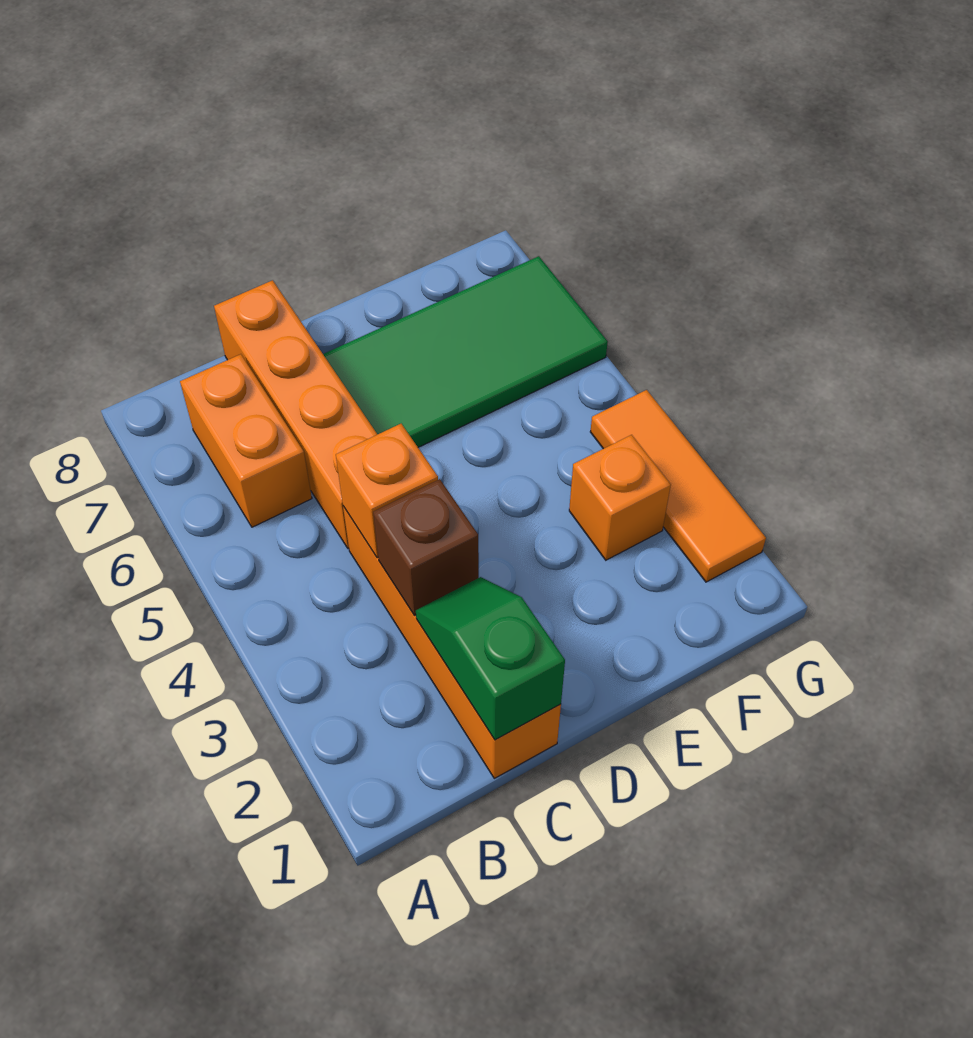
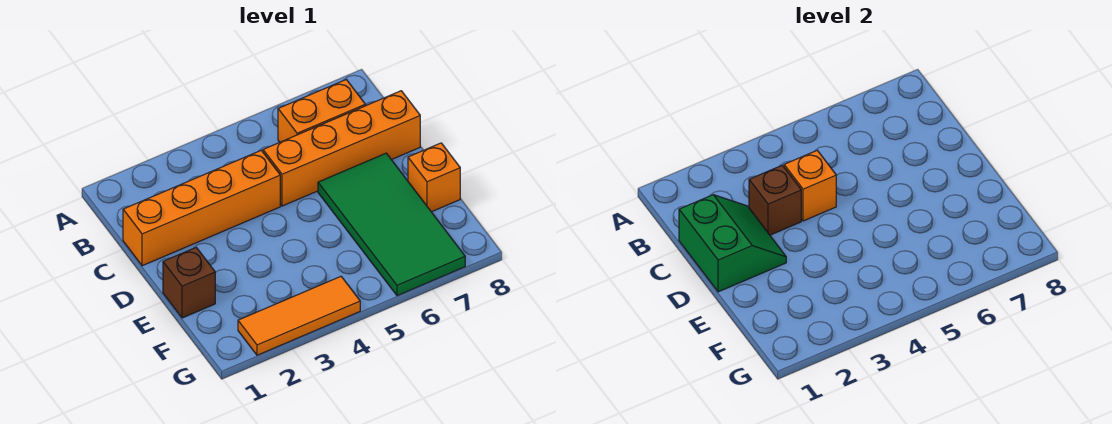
green slope C1:C2 level 2 top 1 -> green slope C1:D2 level 2 top 1
none -> brown brick E1 level 1
orange brick F3 level 1 -> orange brick E8 level 1

